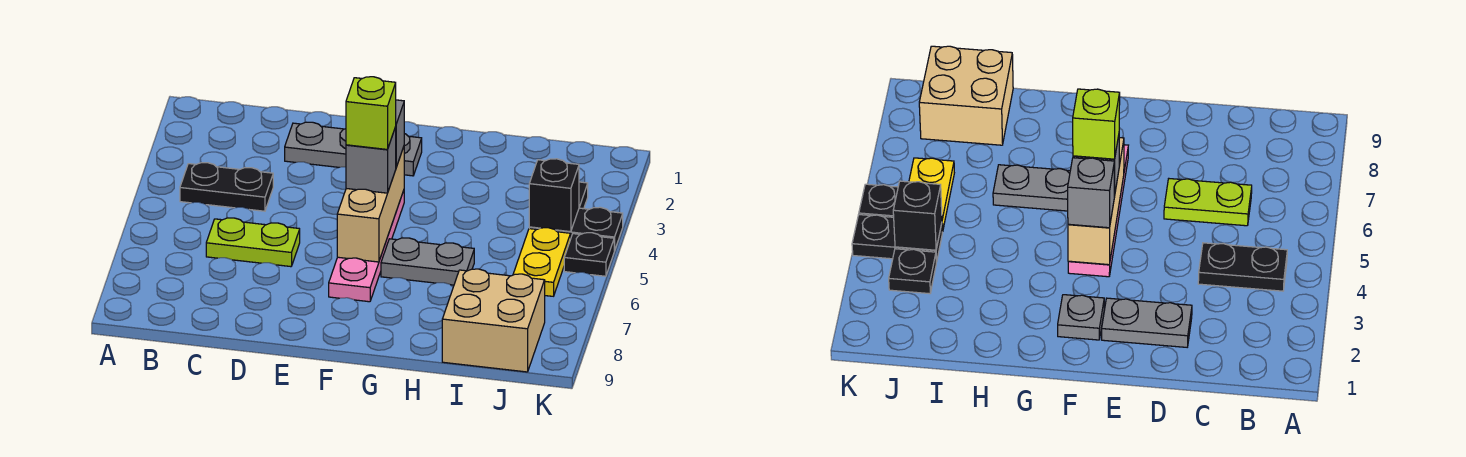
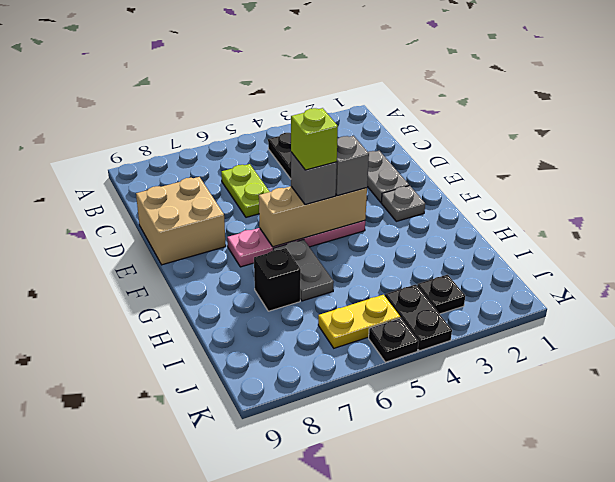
tan brick I8:J9 level 1 -> tan brick D8:E9 level 1
black brick J4 level 2 -> black brick H7 level 1

